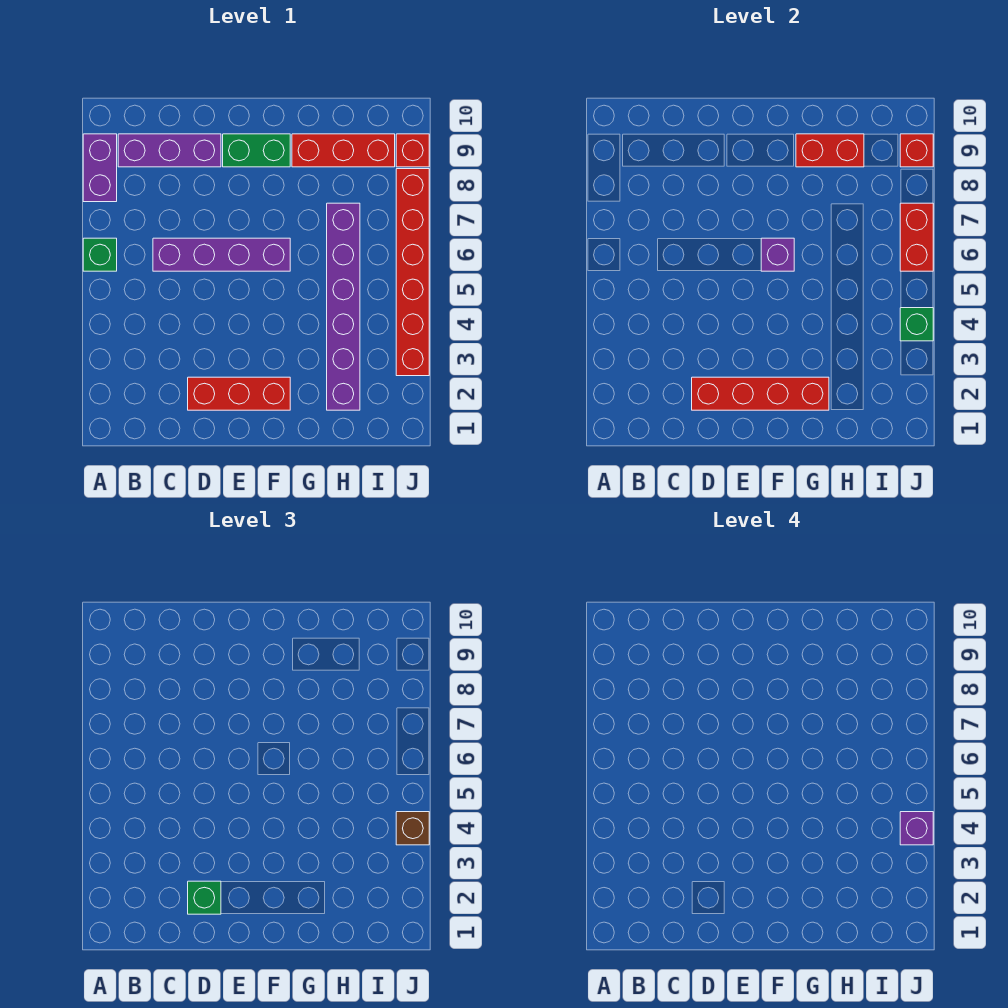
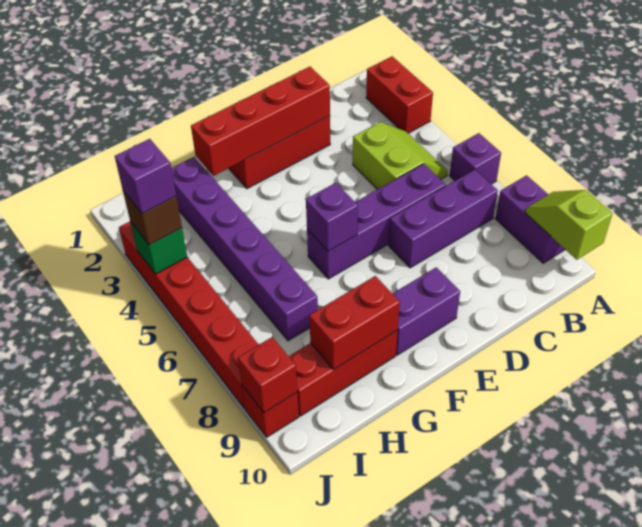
green brick A6 level 1 -> purple brick A6 level 1
none -> lime slope A9:A10 level 2 top 10
none -> lime slope B4:C5 level 1 top C
purple brick B9:D9 level 1 -> purple brick B7:D7 level 1
green brick D2 level 3 -> none
green brick E9:F9 level 1 -> purple brick E9:F9 level 1
red brick J6:J7 level 2 -> red brick A2:A3 level 1

